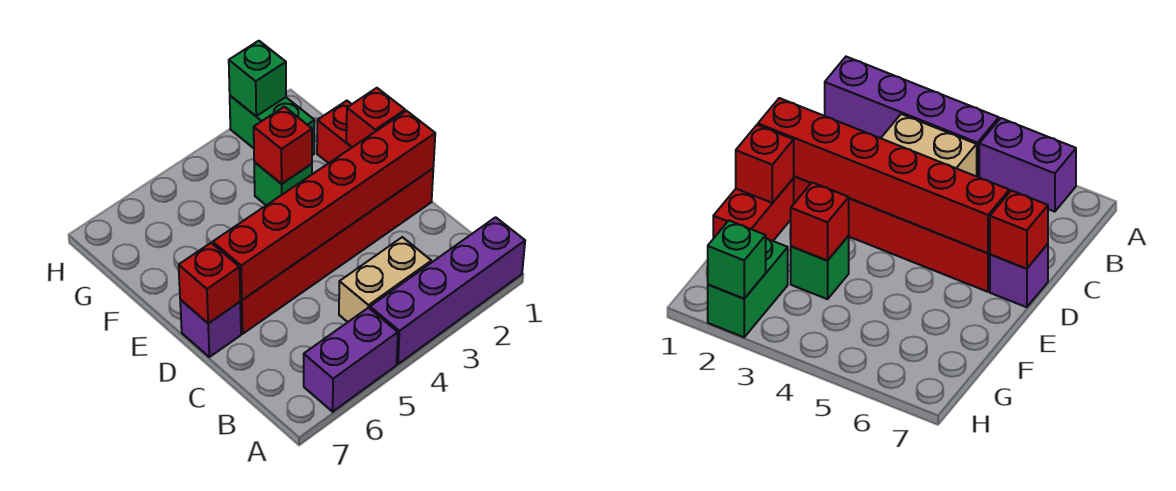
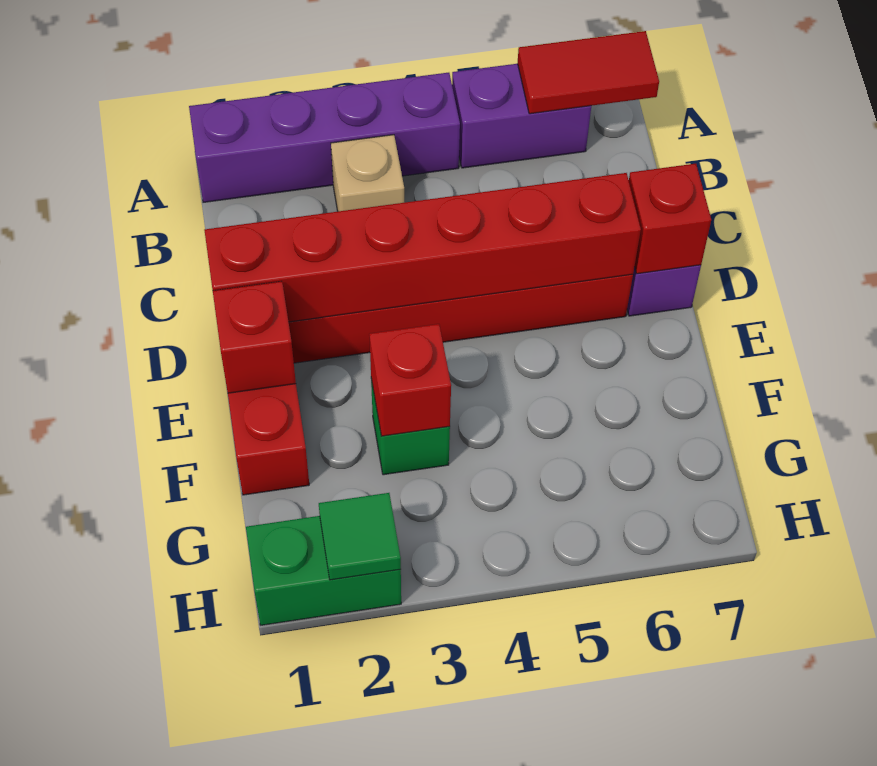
none -> red tile A6:A7 level 2
tan brick B3:B4 level 1 -> tan brick B3 level 1
green brick G2:H2 level 1 -> green brick H1:H2 level 1
green brick H2 level 2 -> green tile H2 level 2

